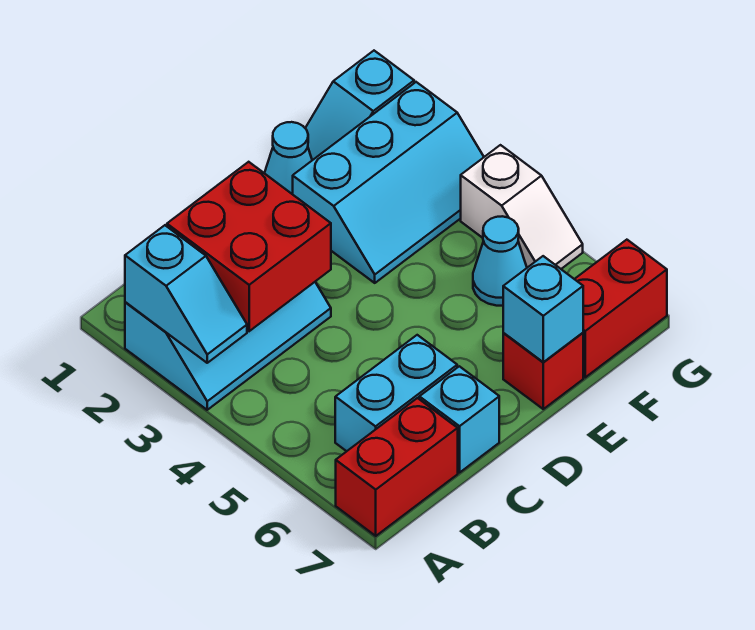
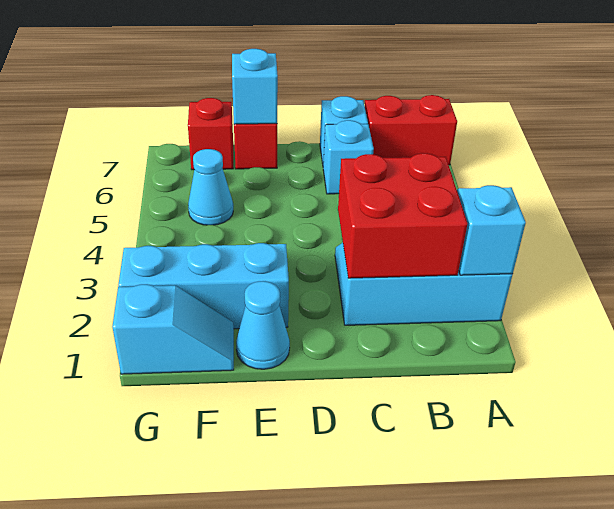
cyan brick B6:C6 level 1 -> cyan brick C6 level 1
red brick F7:G7 level 1 -> red brick F7 level 1
white slope G4:G5 level 1 top 4 -> none

